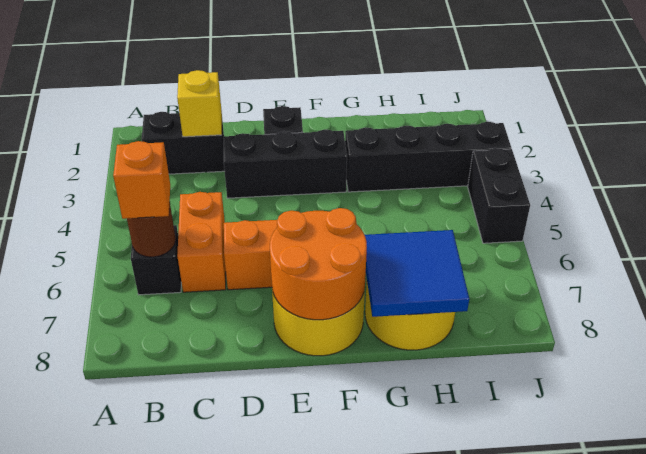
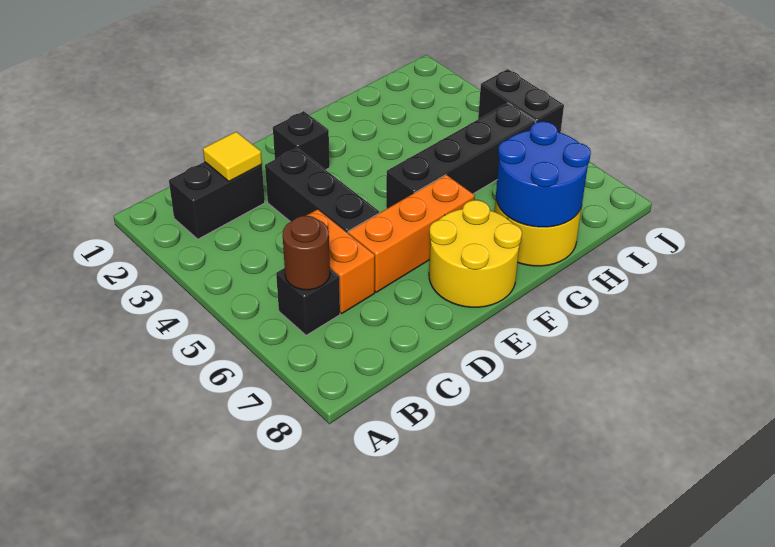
orange brick B6 level 3 -> none
yellow brick C2 level 2 -> yellow tile C2 level 2
black brick D3:F3 level 1 -> black brick D3:D5 level 1
orange round brick E7:F8 level 2 -> none
black brick G3:J3 level 1 -> black brick F5:I5 level 1
blue tile G7:H8 level 2 -> blue round brick G7:H8 level 2

